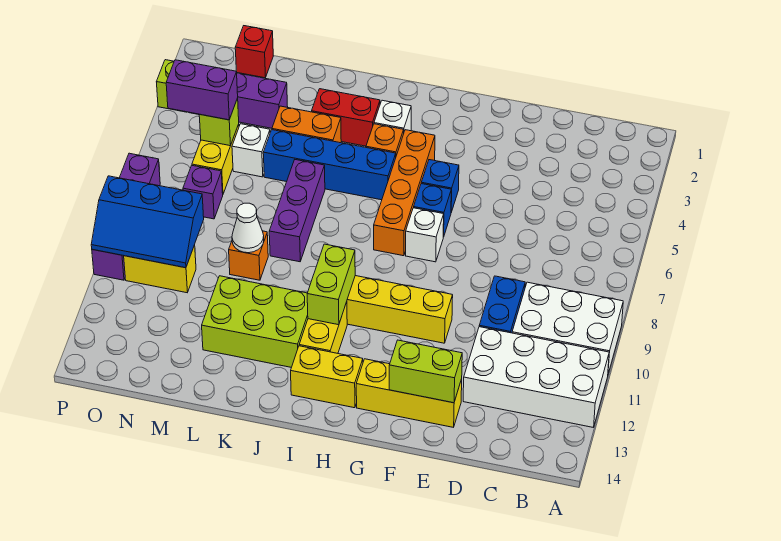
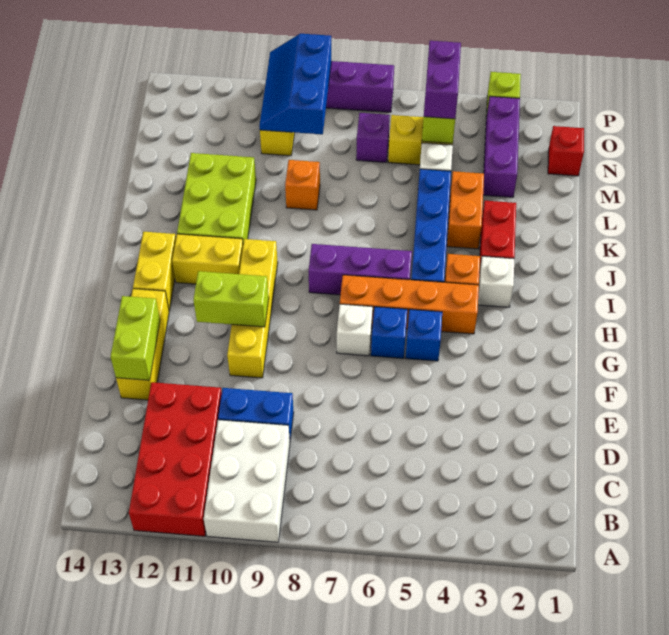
white brick A11:D12 level 1 -> red brick A11:D12 level 1
lime brick I10:I11 level 2 -> lime brick G10:G11 level 2
purple brick K6:K8 level 1 -> purple brick I6:I8 level 1
white cone L9 level 2 -> none

